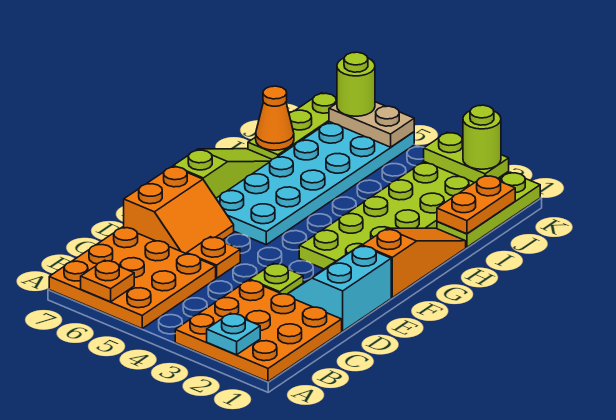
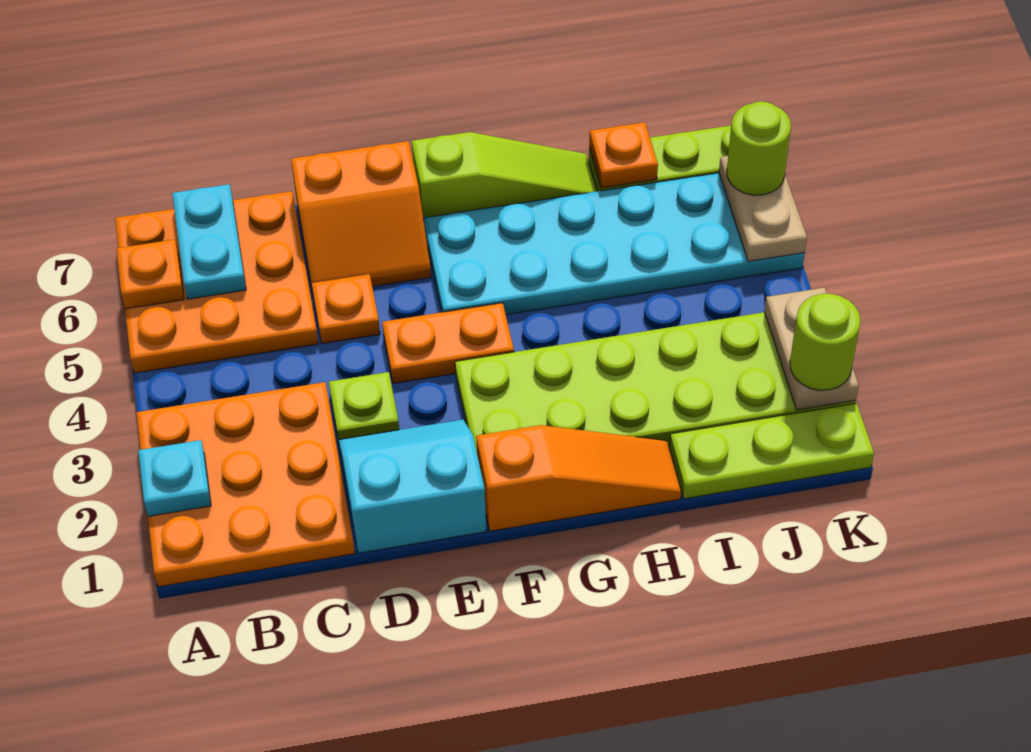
none -> cyan plate B6:B7 level 2
orange plate I1:J1 level 2 -> orange plate E4:F4 level 1
orange cone I7 level 2 -> orange plate I7 level 2
lime plate K2:K3 level 2 -> tan plate K2:K3 level 2

